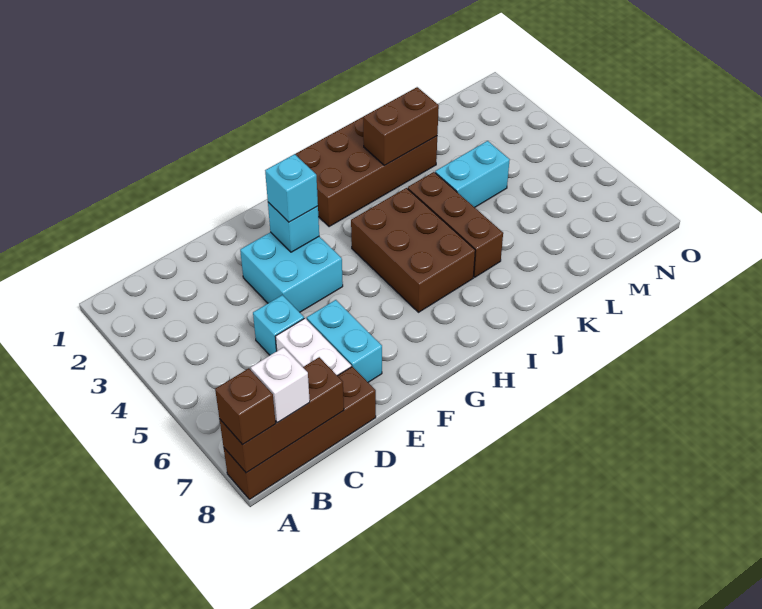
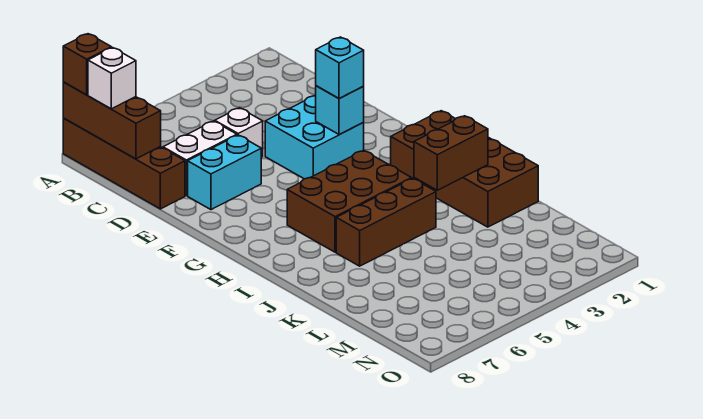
cyan brick D5 level 1 -> white brick D5 level 1
brown brick J2:K2 level 2 -> brown brick J2:J3 level 2
cyan brick K4:L4 level 1 -> none

